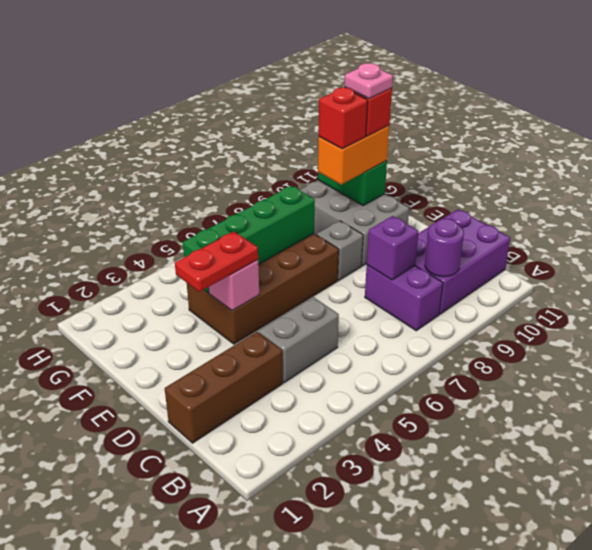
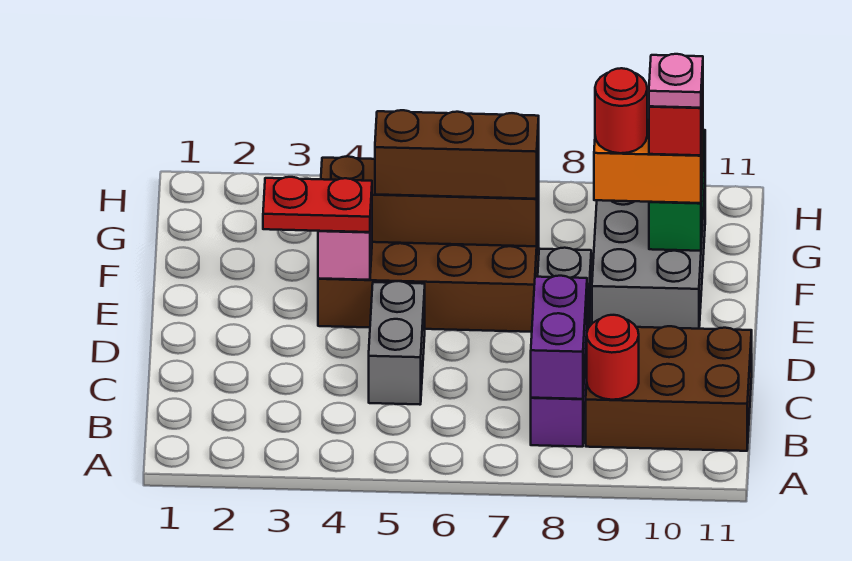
purple brick B9:C11 level 1 -> brown brick B9:C11 level 1
purple round brick B9 level 2 -> red round brick B9 level 2
brown brick C1:C3 level 1 -> brown brick F5:F7 level 3
grey brick C4:C5 level 1 -> grey brick C5:D5 level 1
purple brick C8 level 2 -> purple brick B8:C8 level 2
green brick F4:F7 level 2 -> brown brick F4:F7 level 2
red brick F9 level 4 -> red round brick F9 level 4

